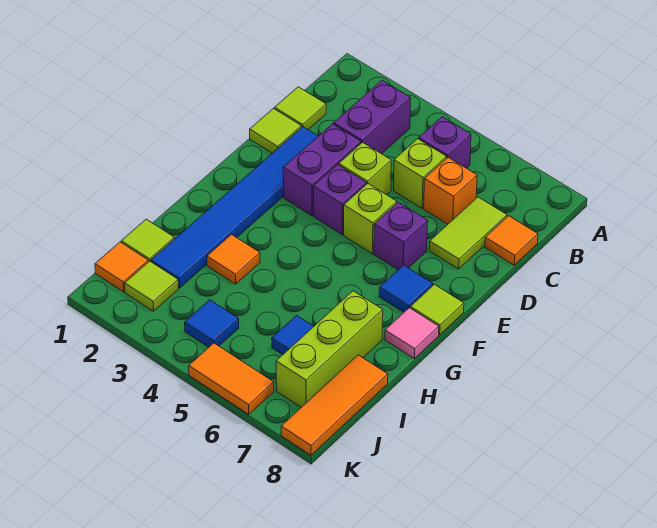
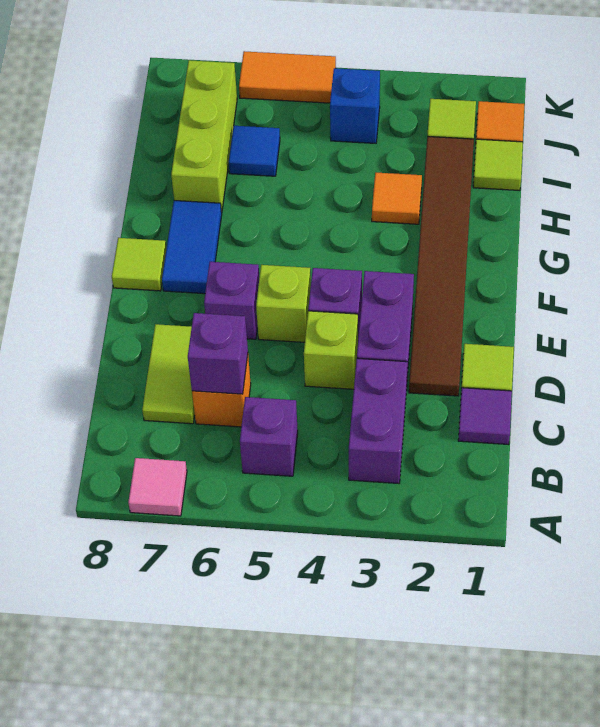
lime tile C1 level 1 -> purple tile C1 level 1
lime brick C5 level 1 -> none
none -> purple brick C6 level 2
orange tile C8 level 1 -> none
blue tile D2:I2 level 1 -> brown tile D2:I2 level 1
blue tile F7 level 1 -> blue tile F7:G7 level 1
pink tile G8 level 1 -> pink tile A7 level 1
orange tile I8:K8 level 1 -> none
blue tile J4 level 1 -> blue brick J4 level 1

